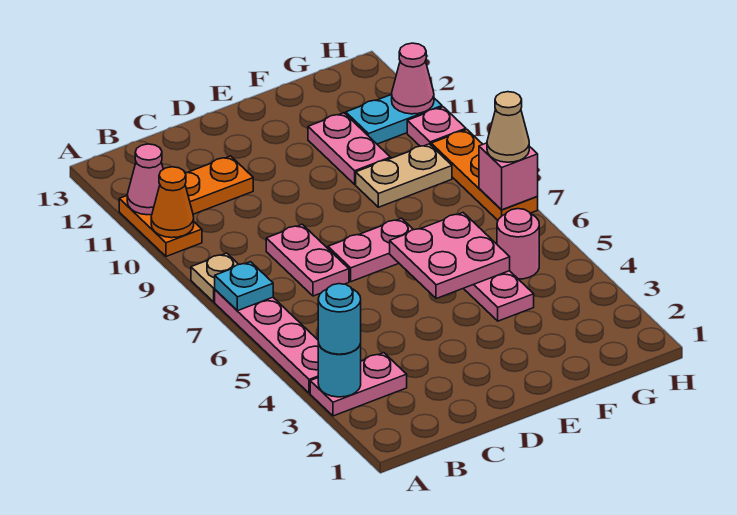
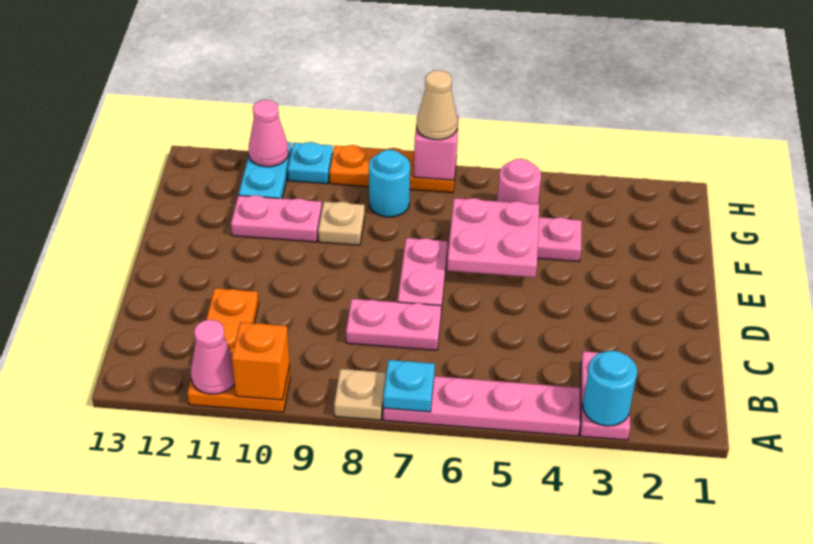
cyan round brick A3 level 3 -> cyan round brick G8 level 1
orange cone A10 level 2 -> orange brick A10 level 2
tan plate F9:G9 level 1 -> tan plate F9 level 1
pink plate H10 level 1 -> cyan plate H10 level 1

